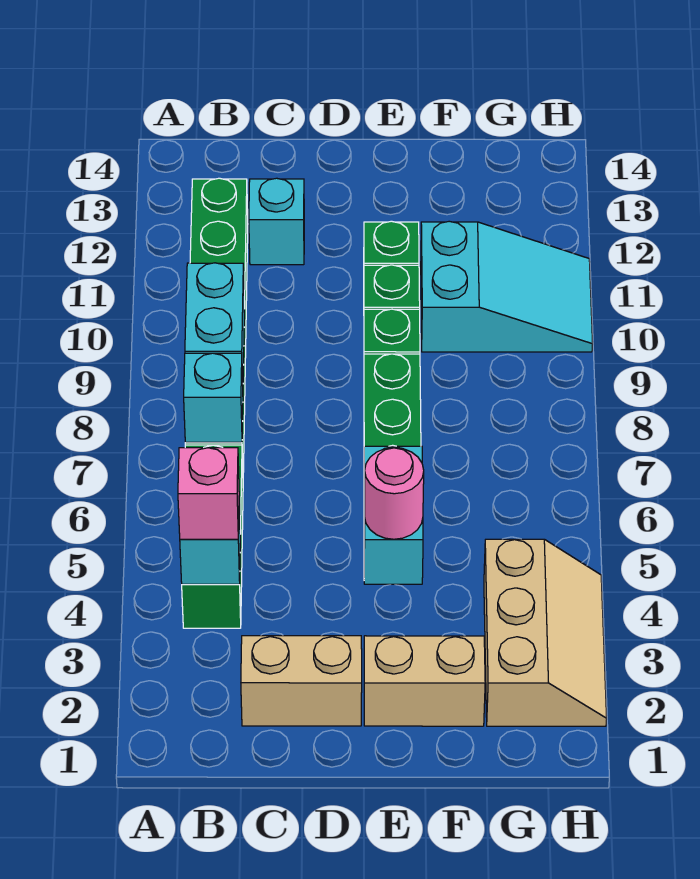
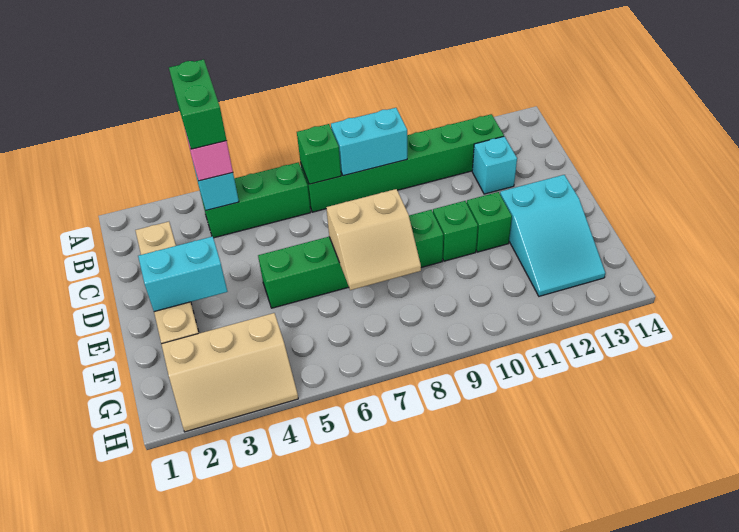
none -> green brick A4:B4 level 4
cyan brick B7 level 2 -> green brick B7 level 2
cyan brick E4:E5 level 2 -> cyan brick E2:E3 level 2
pink round brick E4 level 3 -> none
none -> tan slope E7:F8 level 2 top E
cyan slope F10:H11 level 1 top F -> cyan slope E12:G13 level 1 top E

